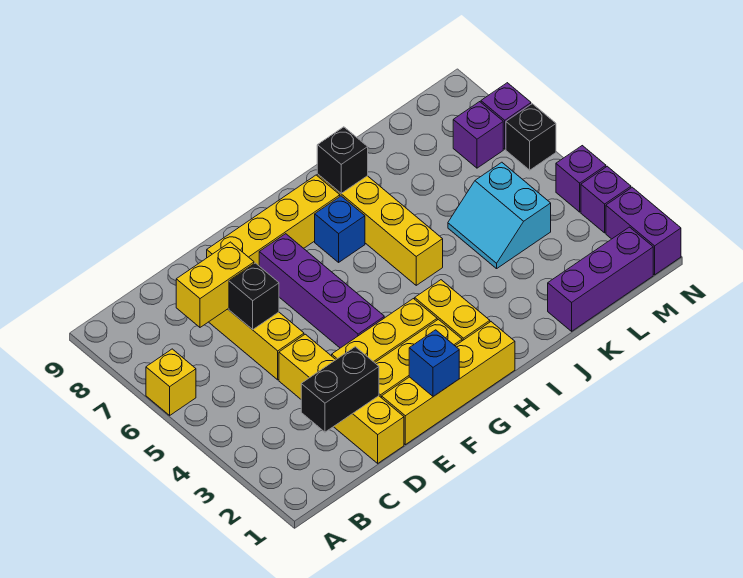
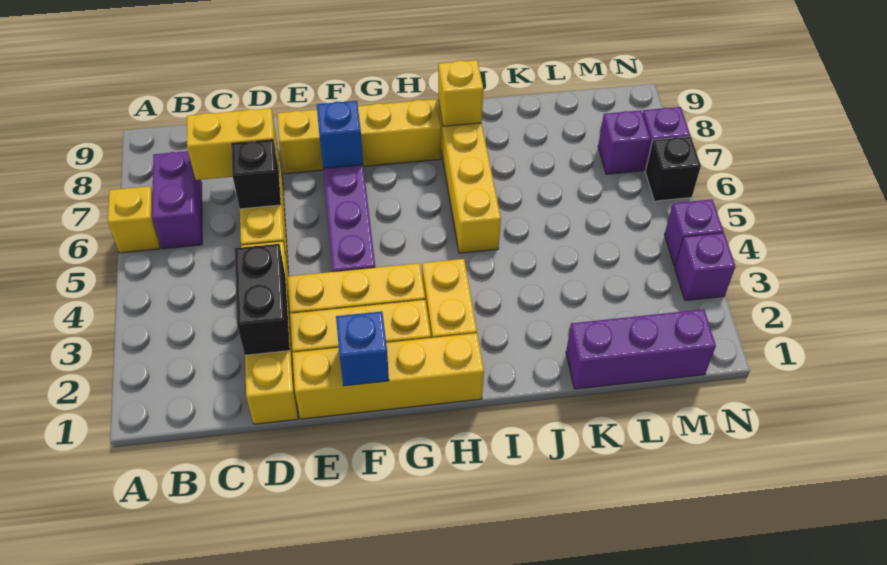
black brick C2:D2 level 2 -> black brick D2:D3 level 2
blue brick H7 level 1 -> blue brick F7 level 2
black brick I8 level 2 -> yellow brick I8 level 2
cyan slope K4:L5 level 1 top L -> none
purple brick N1:N2 level 1 -> purple brick B6:B7 level 1

